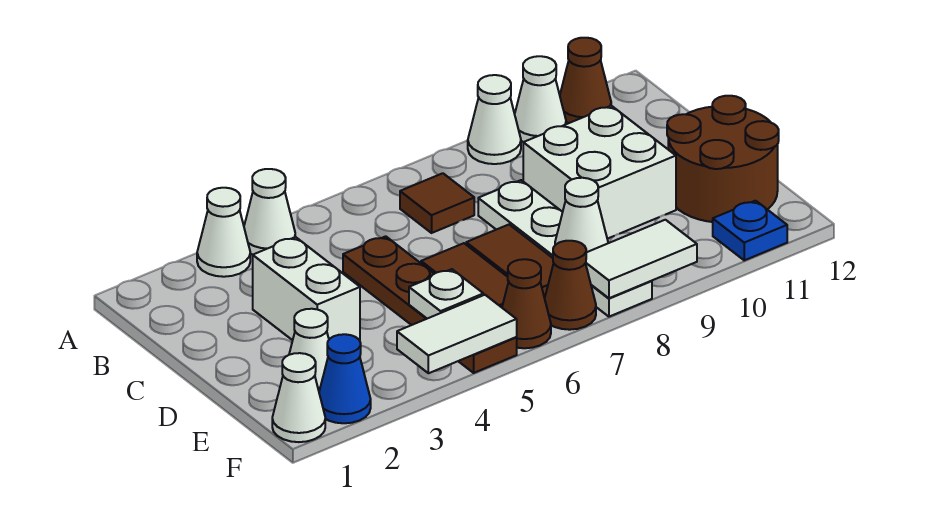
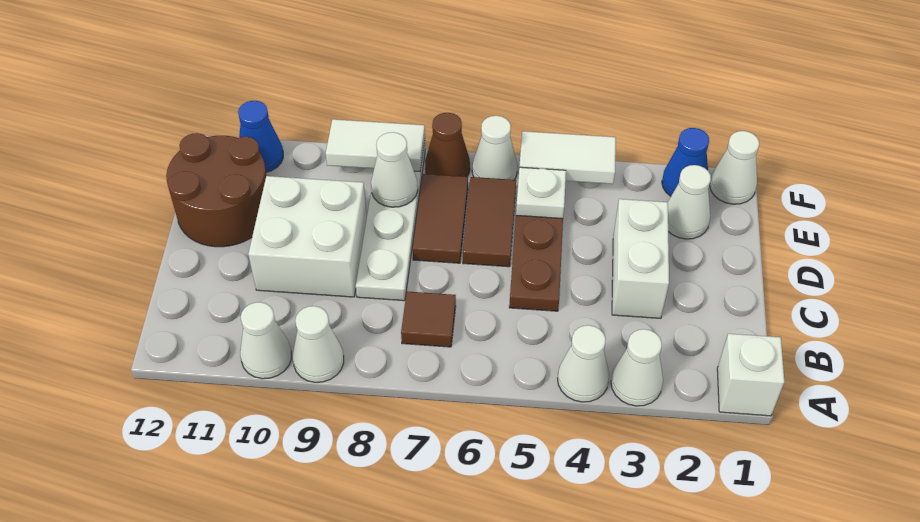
none -> white brick A1 level 1
brown cone A11 level 1 -> none
brown cone F6 level 1 -> white cone F6 level 1
blue plate F11 level 1 -> blue cone F11 level 1

